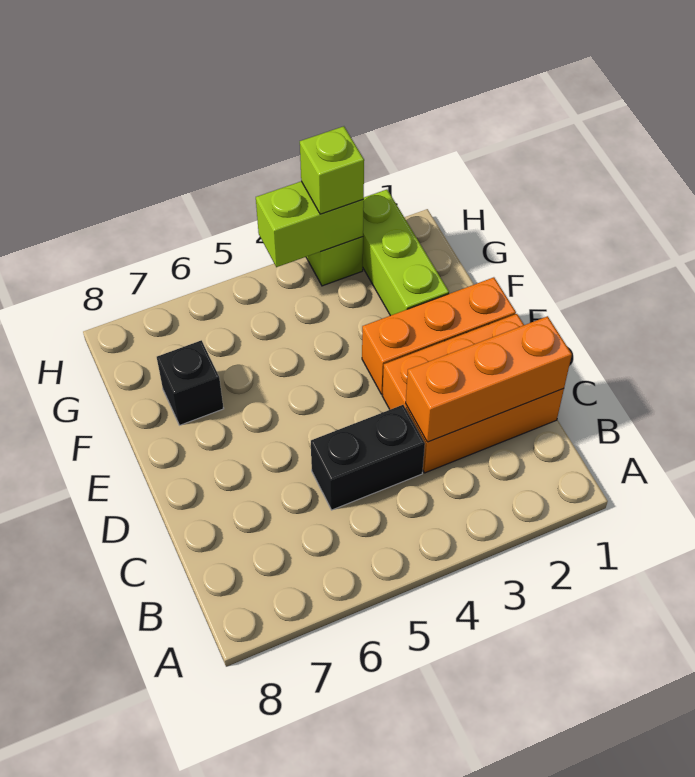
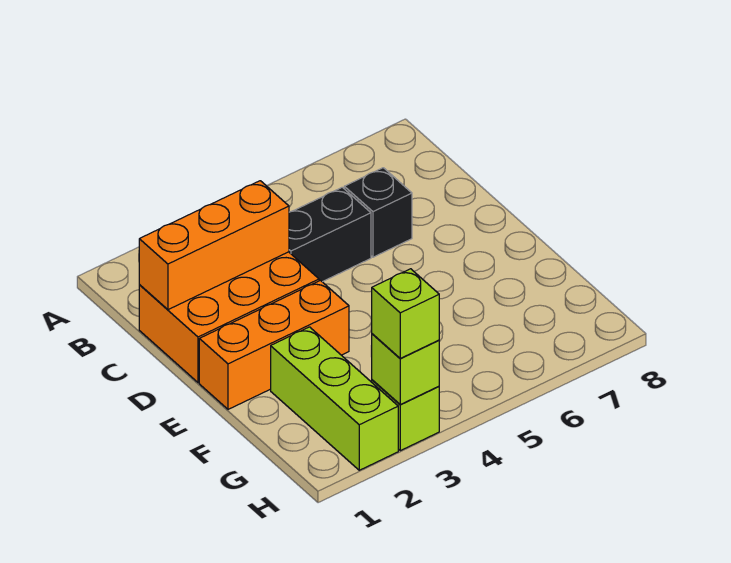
black brick F7 level 1 -> black brick C6 level 1
lime brick H3:H4 level 2 -> lime brick H3 level 2

